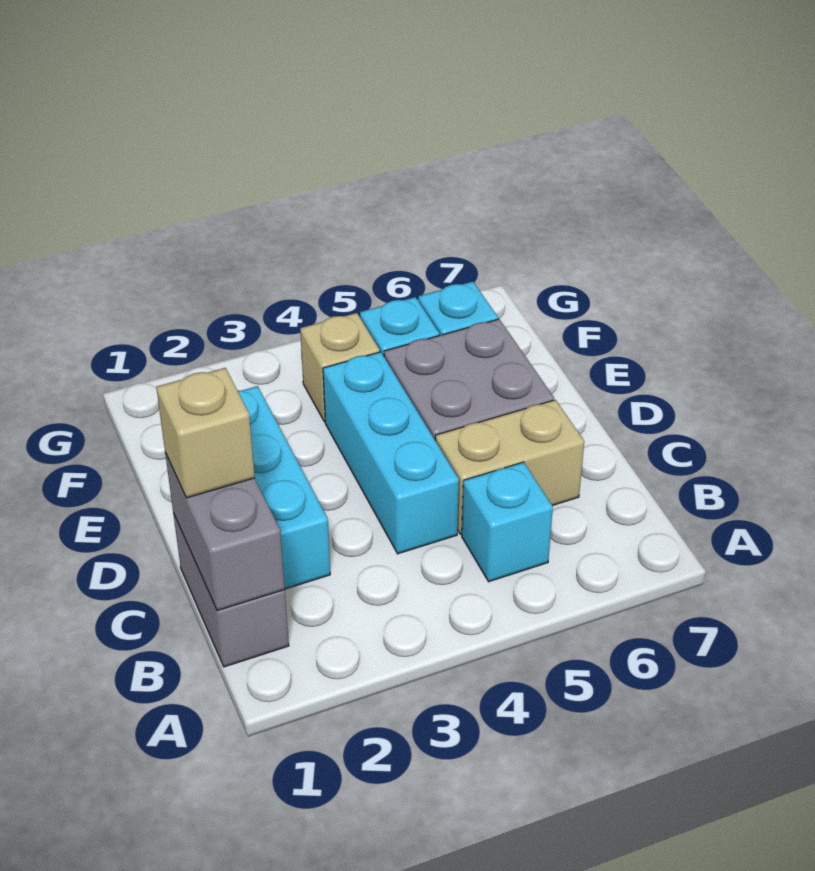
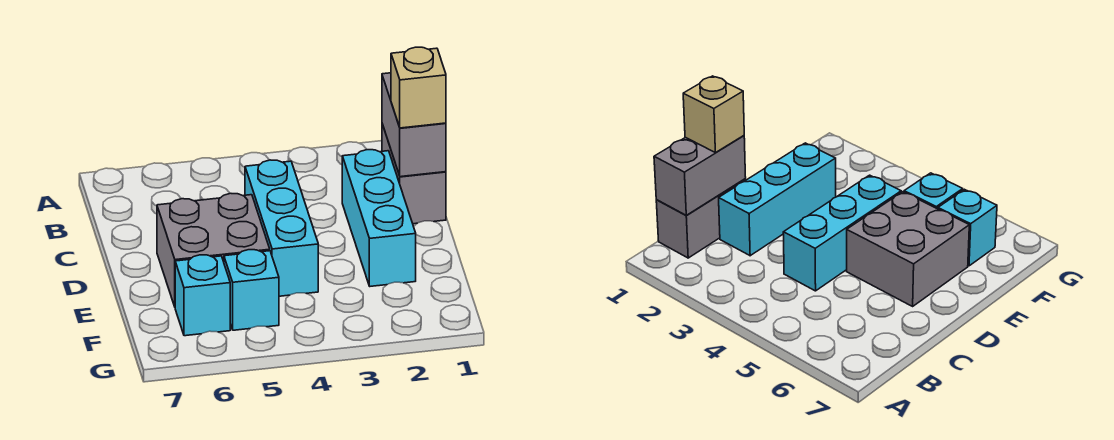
cyan brick B5 level 1 -> none
tan brick C5:C6 level 1 -> none
tan brick F4 level 1 -> none

